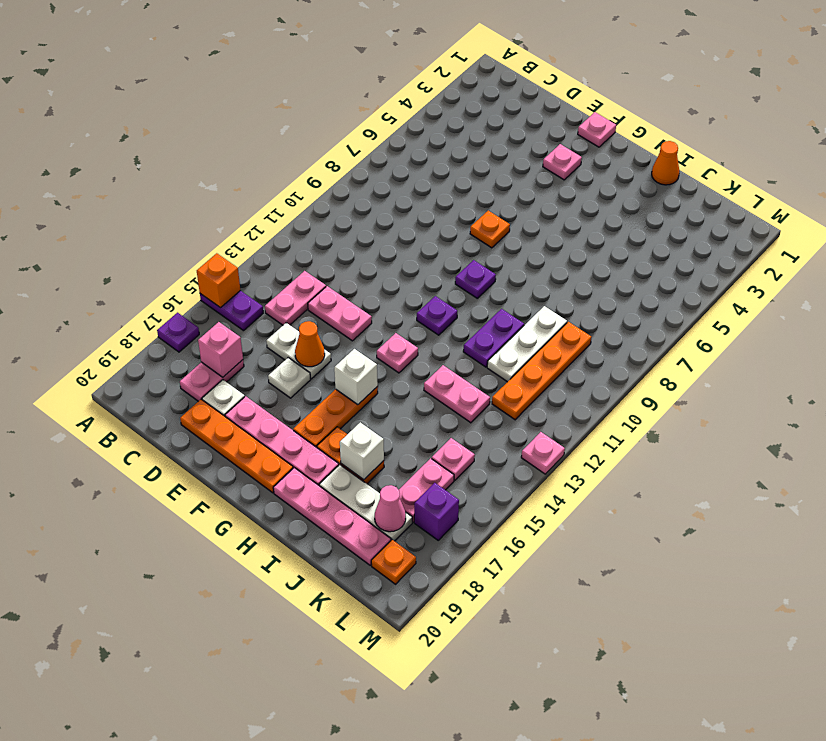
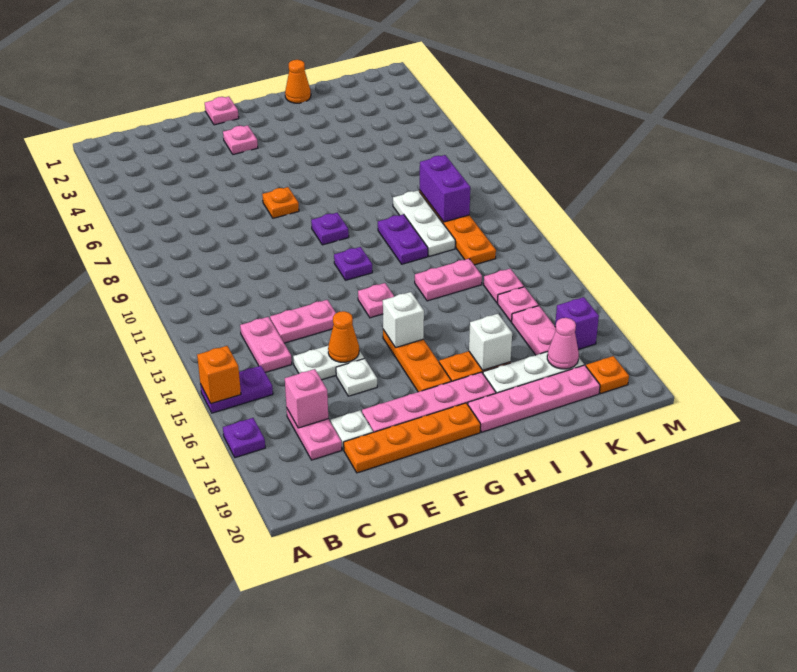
none -> purple brick K9:K10 level 2
pink plate M13 level 1 -> pink plate K14 level 1

